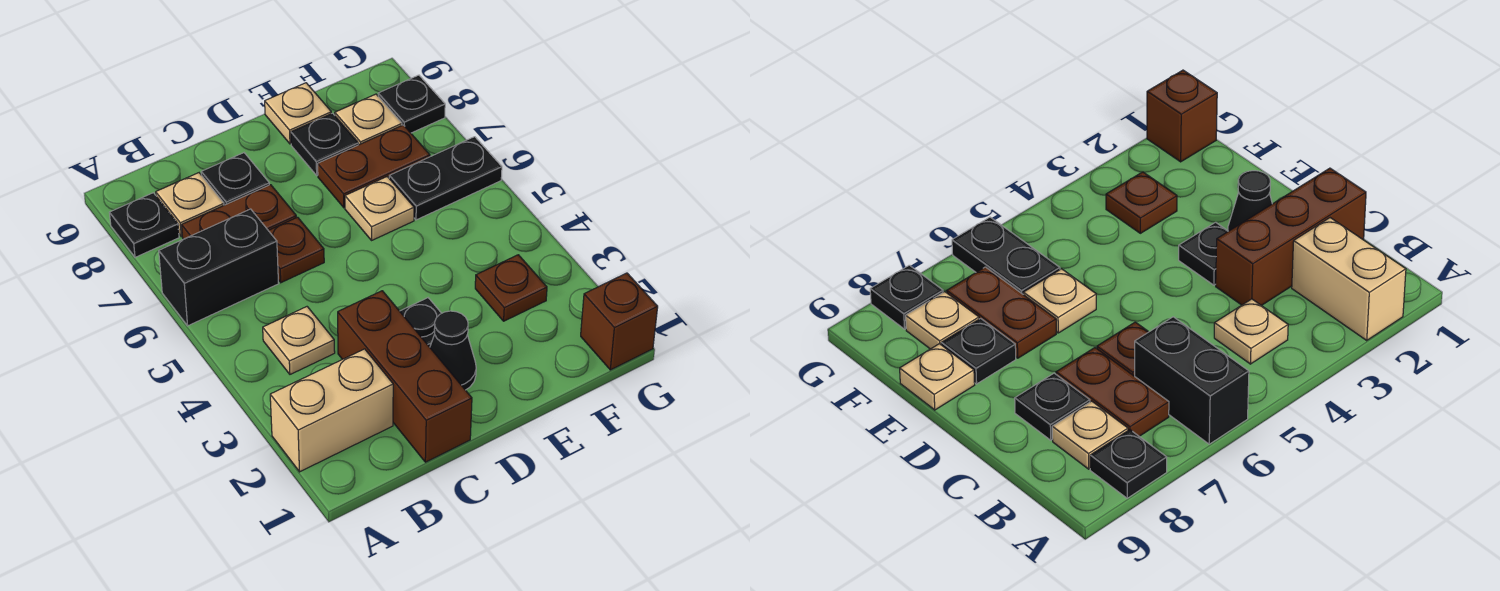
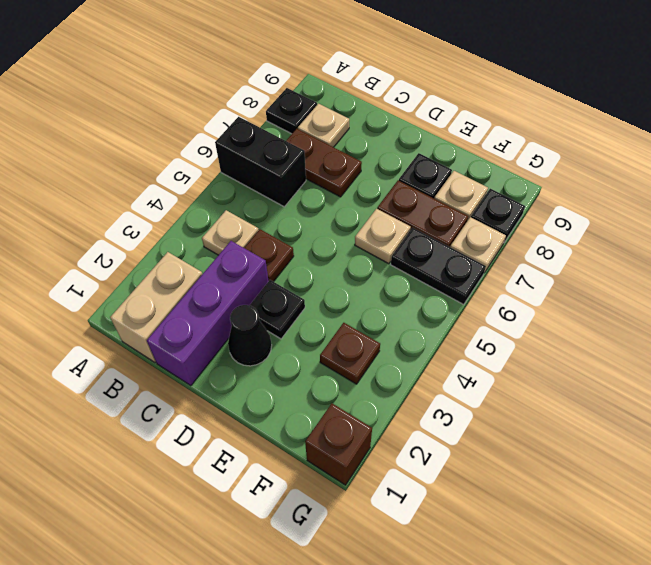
tan brick A2:B2 level 1 -> tan brick B1:B2 level 1
brown brick C1:C3 level 1 -> purple brick C1:C3 level 1
brown plate C6 level 1 -> brown plate C4 level 1
black plate C8 level 1 -> none
tan plate E9 level 1 -> tan plate G7 level 1

